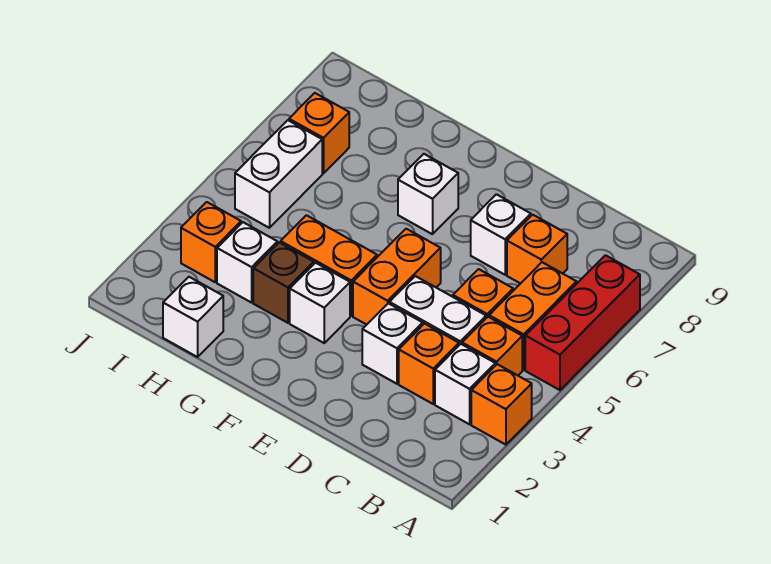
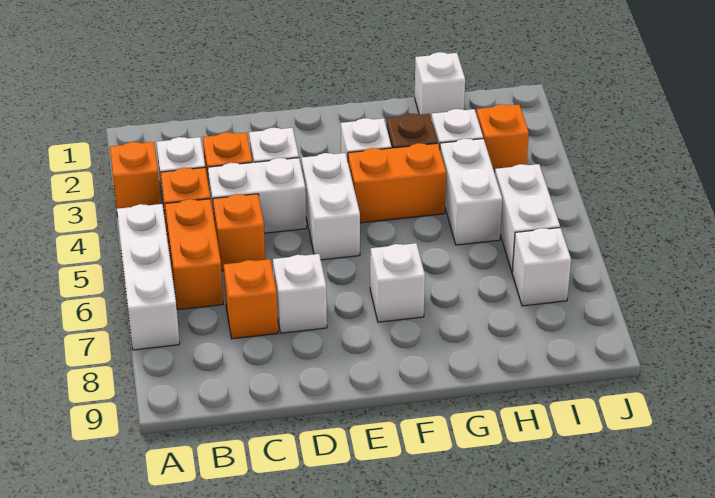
red brick A5:A7 level 1 -> white brick A5:A7 level 1
orange brick E4:E5 level 1 -> white brick E4:E5 level 1
none -> white brick H4:H5 level 1
orange brick I7 level 1 -> white brick I7 level 1

